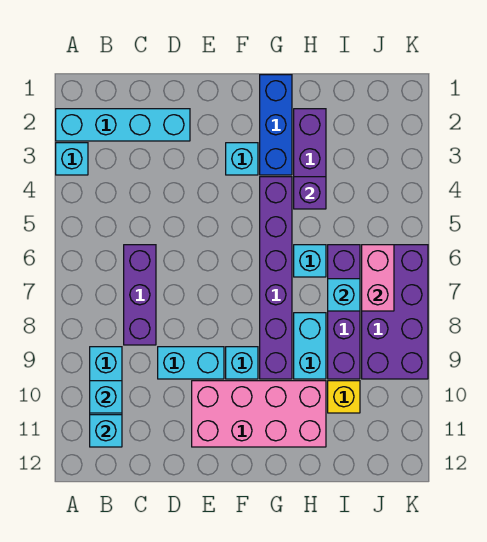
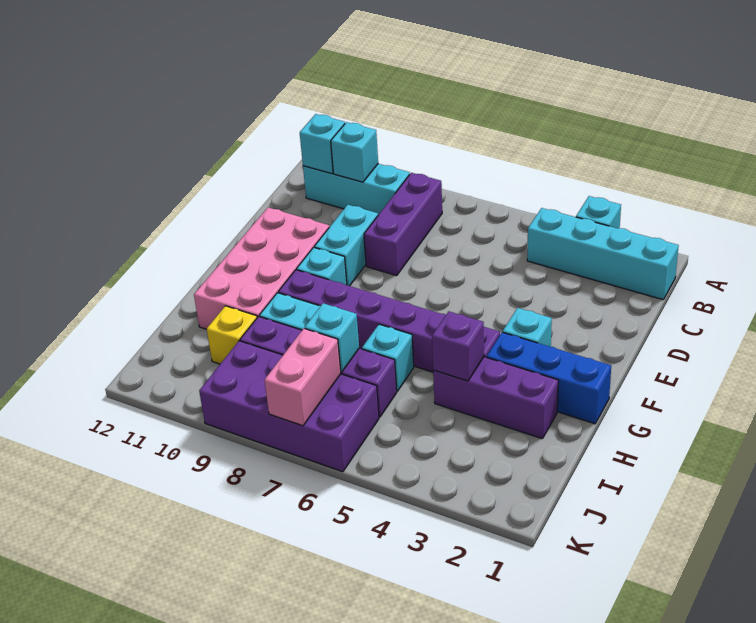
cyan brick A2:D2 level 1 -> cyan brick B1:B4 level 1
purple brick C6:C8 level 1 -> purple brick B8:D8 level 1
pink brick J6:J7 level 2 -> pink brick J7:K7 level 2

